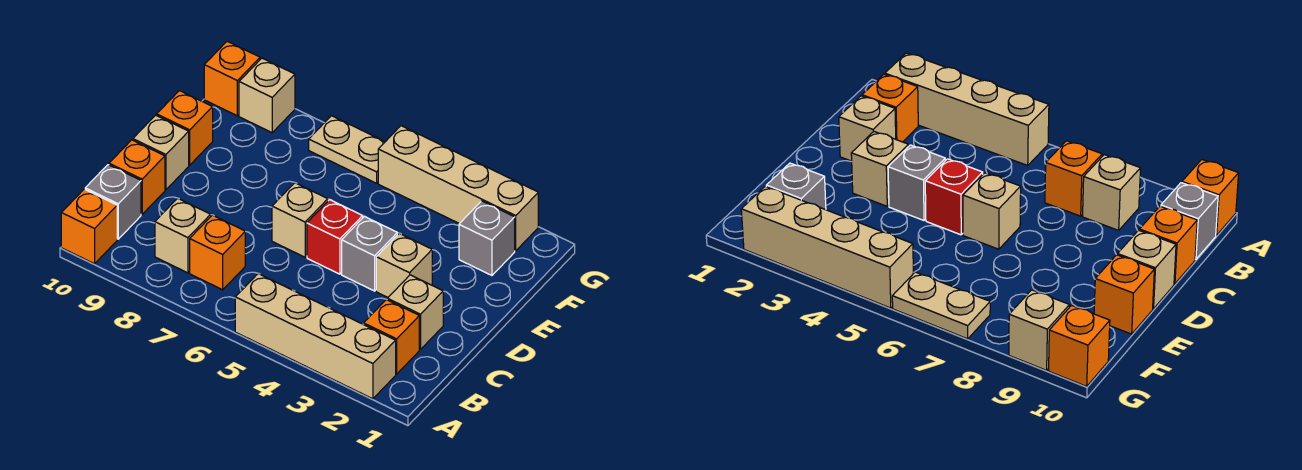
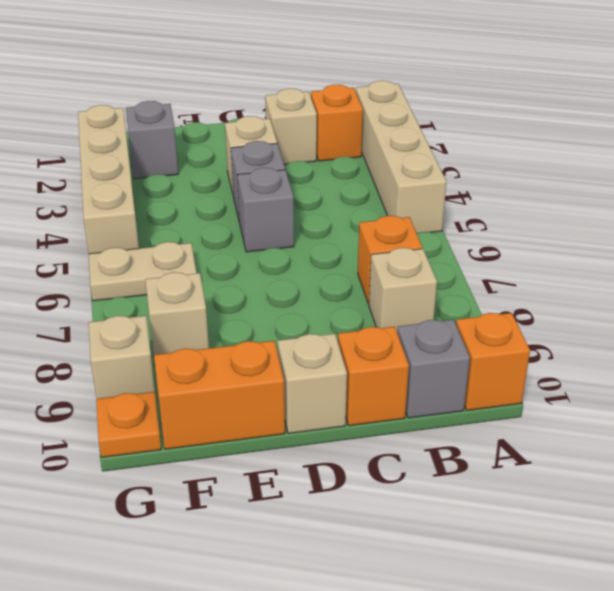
red brick D5 level 1 -> grey brick D5 level 1
tan brick D6 level 1 -> tan brick F8 level 1
orange brick E10 level 1 -> orange brick E10:F10 level 1
tan plate G6:G7 level 1 -> tan plate F6:G6 level 1
orange brick G10 level 1 -> orange plate G10 level 1

